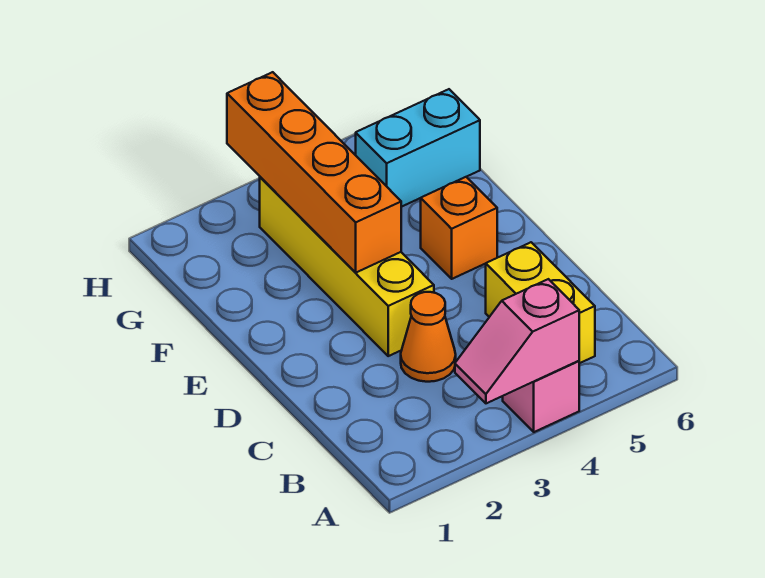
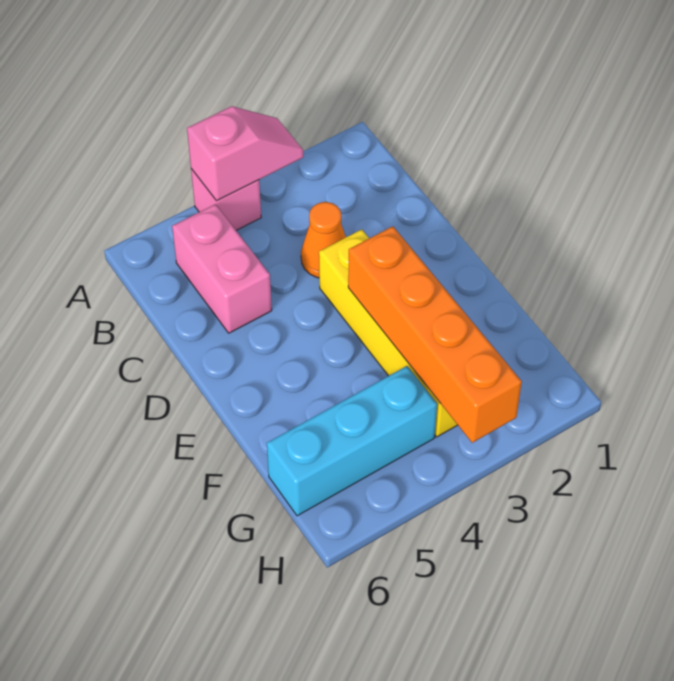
yellow brick B5:C5 level 1 -> pink brick B5:C5 level 1
orange brick E5 level 1 -> none
cyan brick G5:G6 level 1 -> cyan brick G4:G6 level 1

